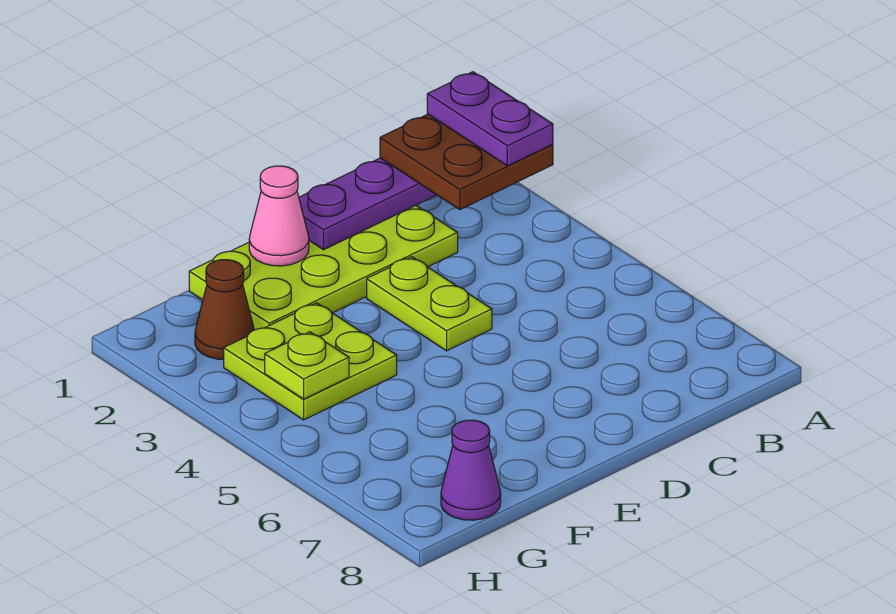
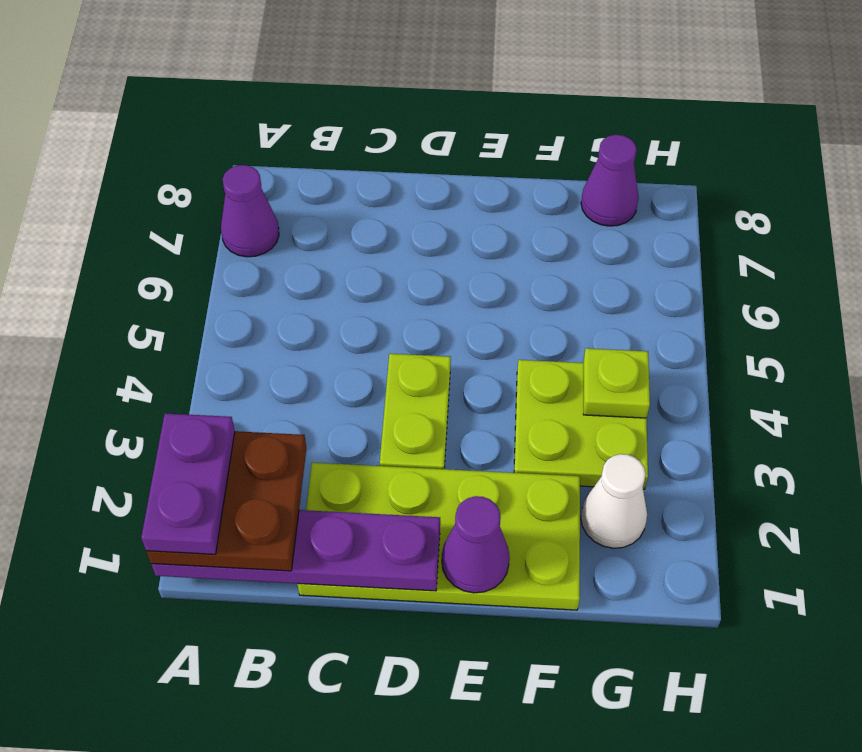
none -> purple cone A7 level 1
pink cone E1 level 2 -> purple cone E1 level 2
brown cone G2 level 1 -> white cone G2 level 1

